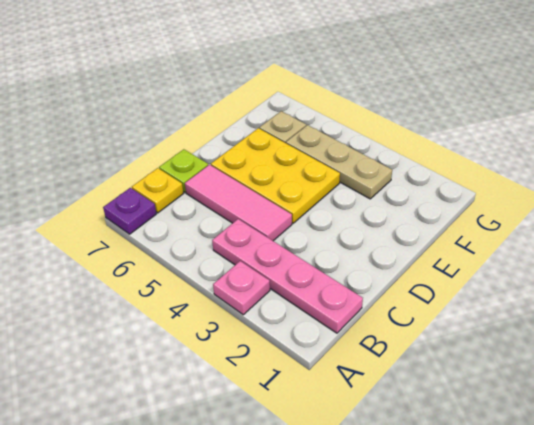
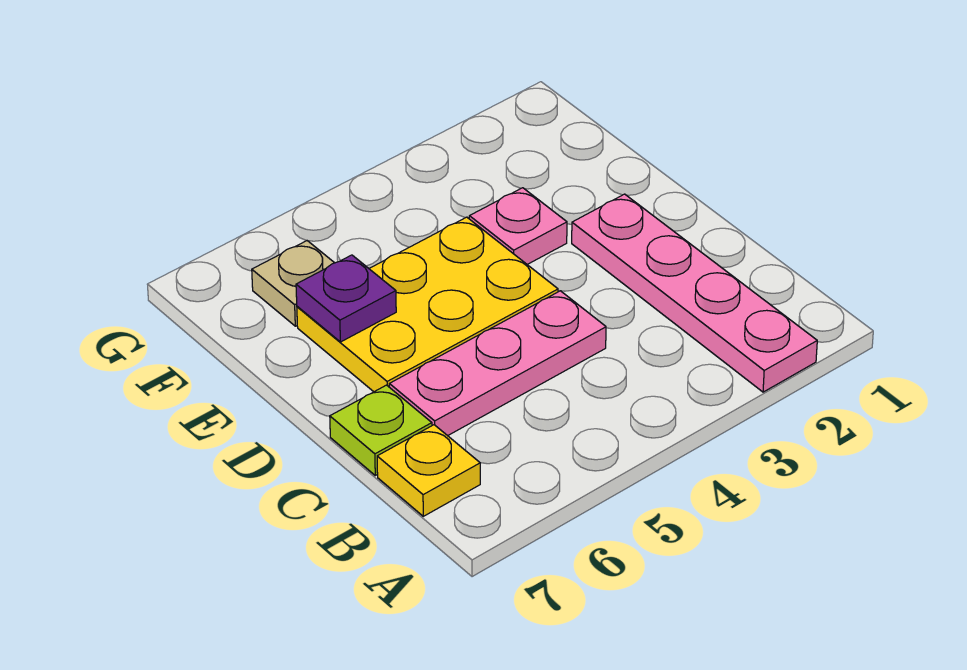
pink plate A3 level 1 -> pink plate E3 level 1
purple plate A7 level 1 -> purple plate E6 level 2
pink plate B1:B4 level 1 -> pink plate A2:D2 level 1
pink tile C4:C6 level 1 -> pink plate C4:C6 level 1
tan plate F3:F5 level 1 -> none

